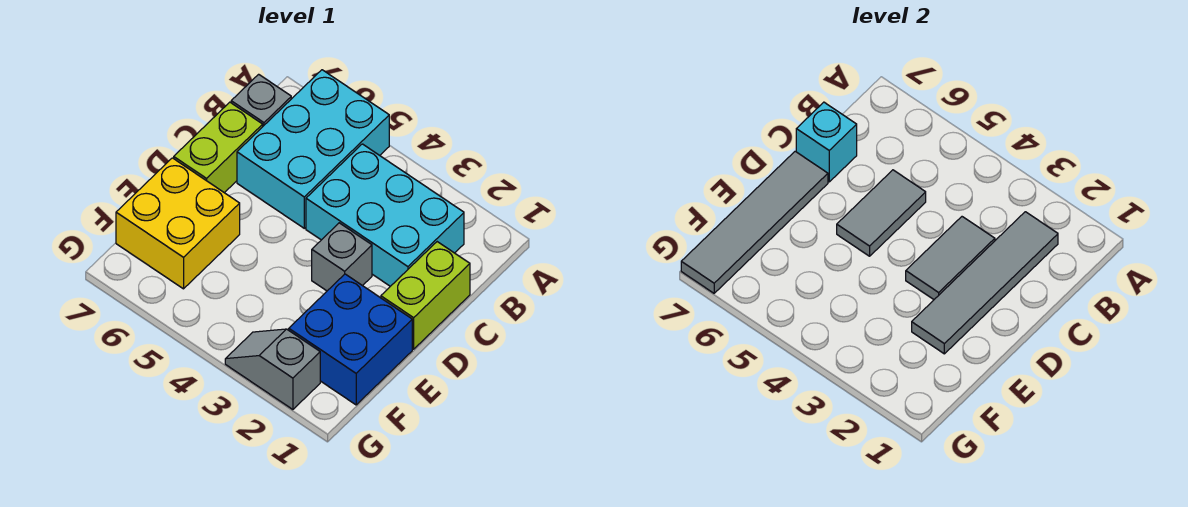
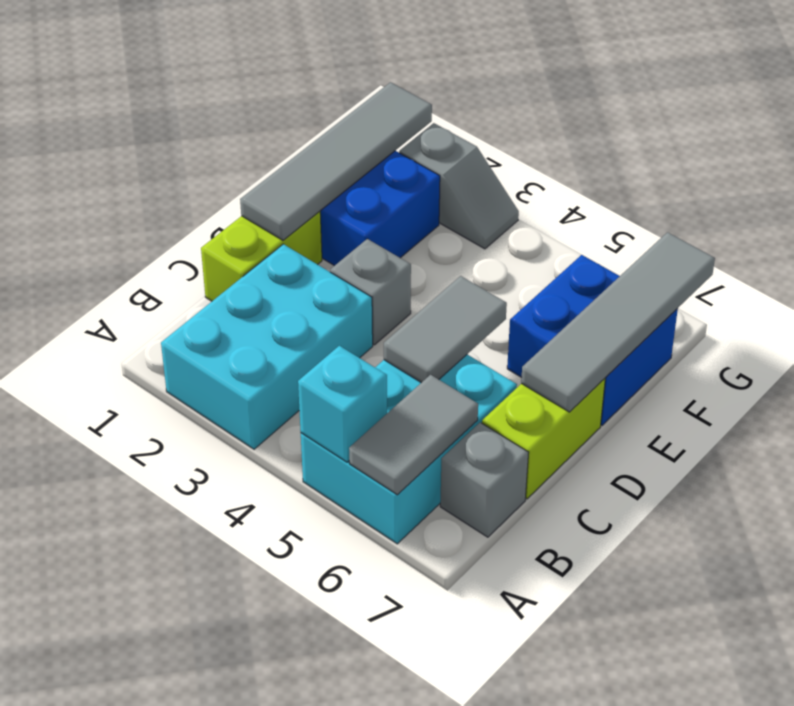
cyan brick B2:C4 level 1 -> cyan brick A2:C3 level 1
grey tile B2:E2 level 2 -> grey tile D1:G1 level 2
grey tile C3:D3 level 2 -> grey tile A6:B6 level 2
cyan brick C7 level 2 -> cyan brick A5 level 2
yellow brick E6:F7 level 1 -> blue brick E6:F7 level 1

